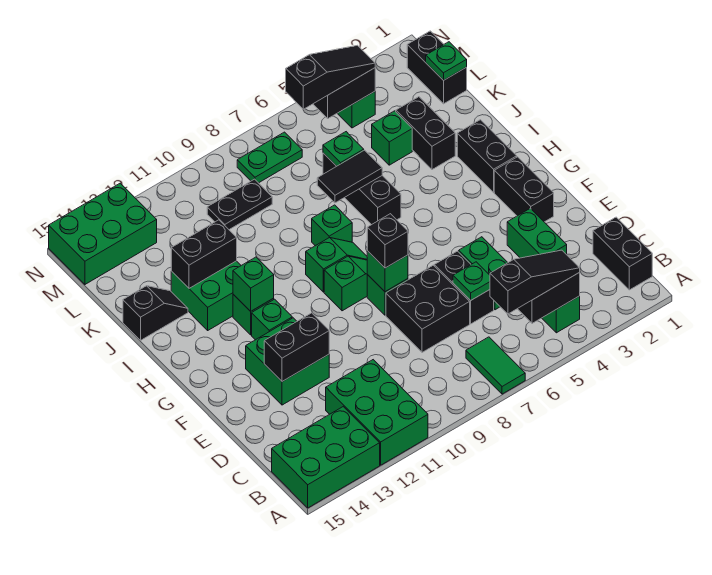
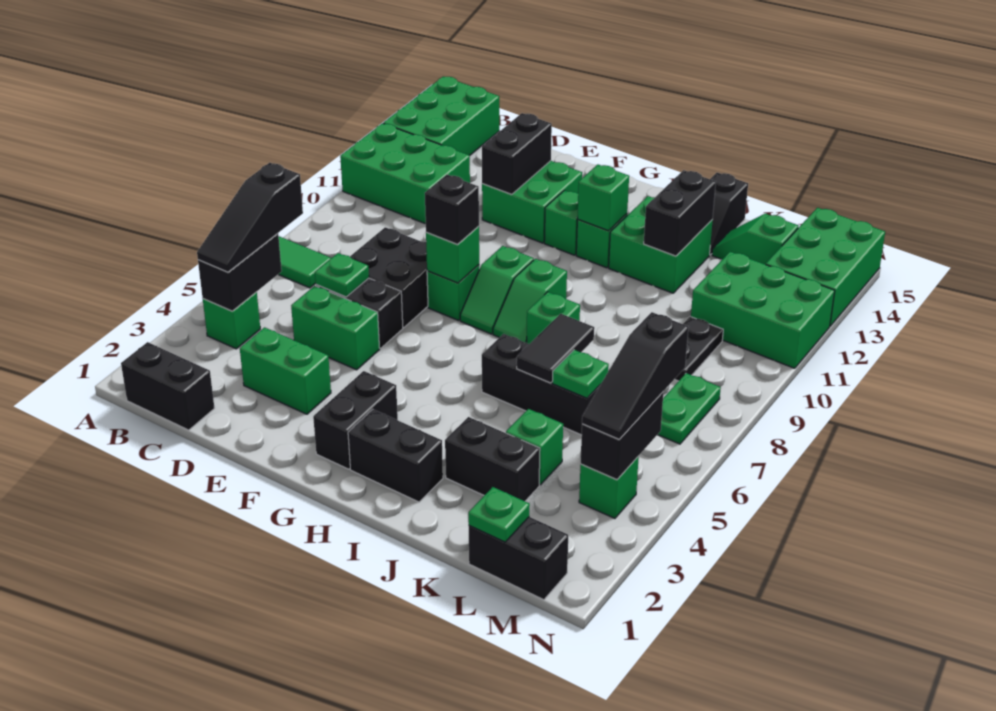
black brick F2:G2 level 1 -> black brick G2:G3 level 1
none -> green slope K14:L14 level 1 top L
none -> green brick L11:N12 level 1

